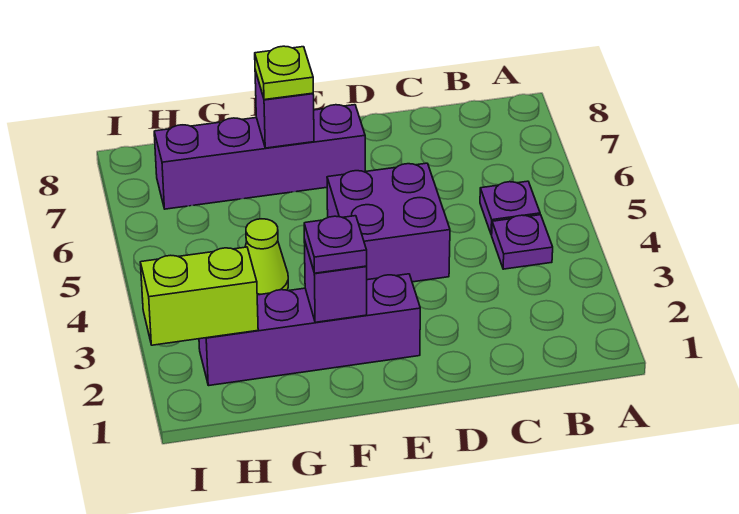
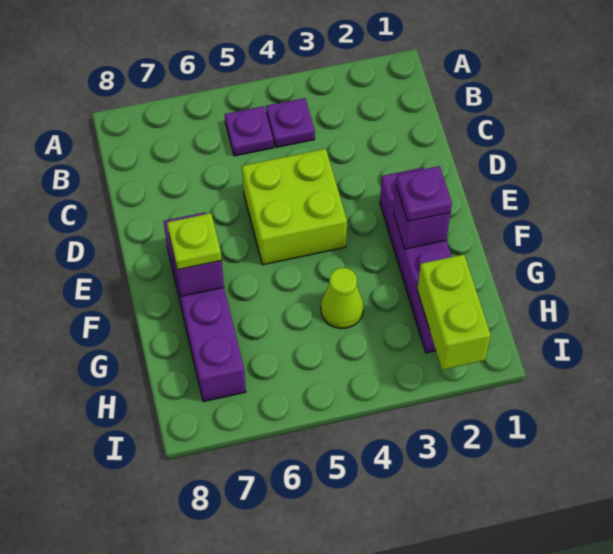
purple brick D4:E5 level 1 -> lime brick D4:E5 level 1

